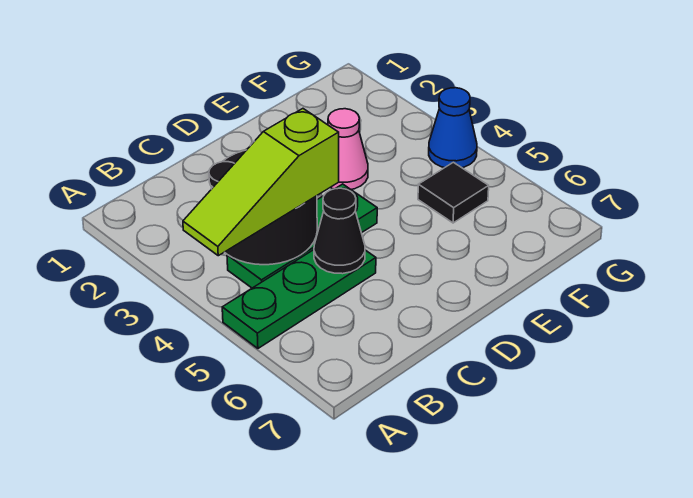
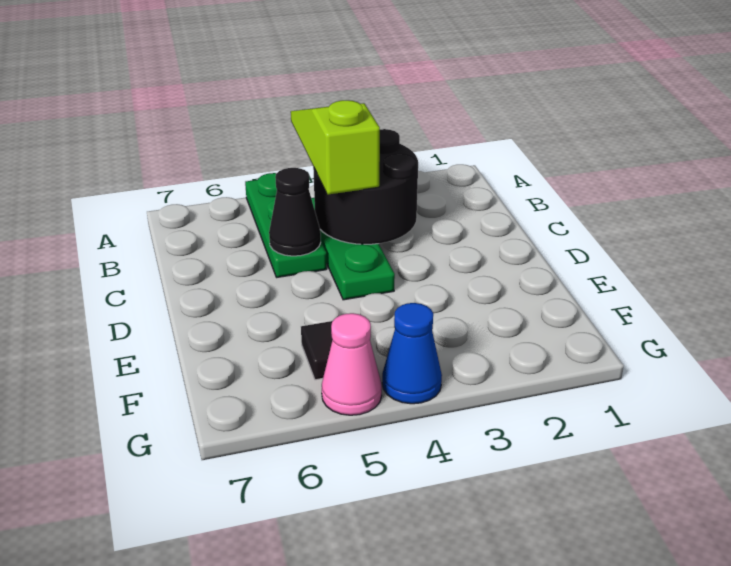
pink cone E3 level 1 -> pink cone G5 level 1

